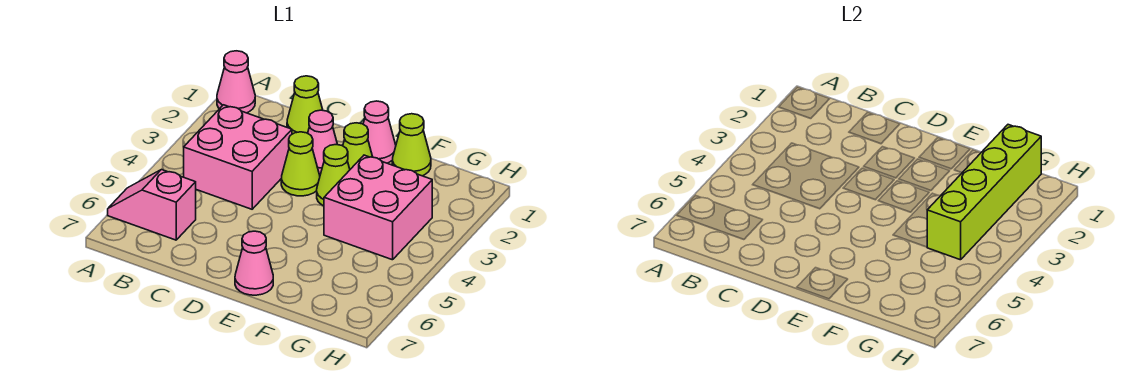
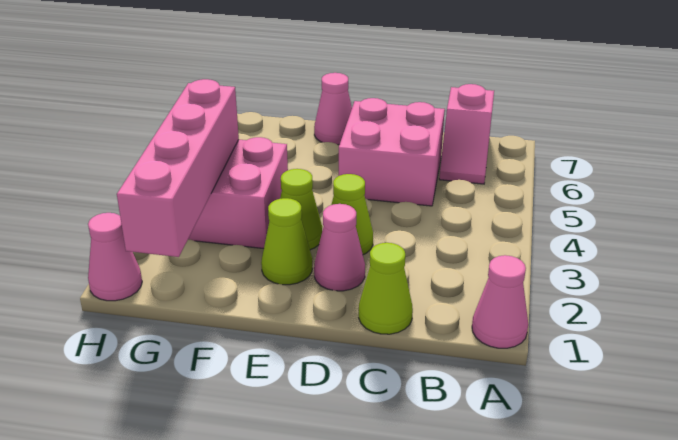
pink slope A6:B6 level 1 top B -> pink slope B6:B7 level 1 top 7
pink brick B3:C4 level 1 -> pink brick C5:D6 level 1
pink cone E1 level 1 -> pink cone H1 level 1
lime cone F1 level 1 -> none
lime brick G1:G4 level 2 -> pink brick G1:G4 level 2

